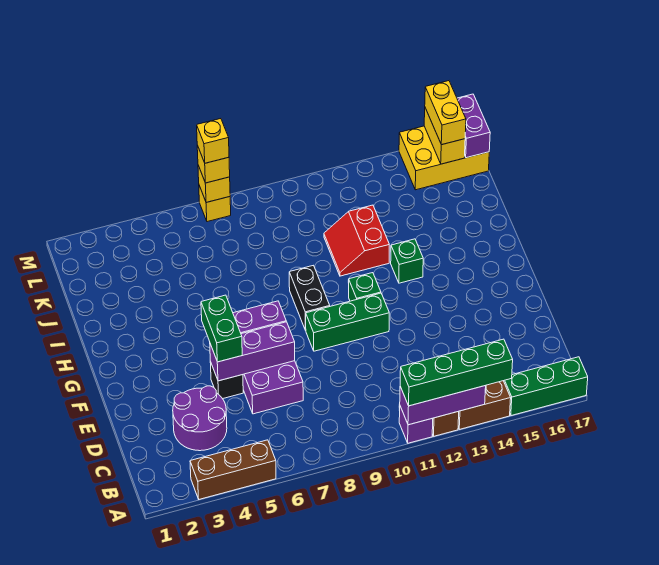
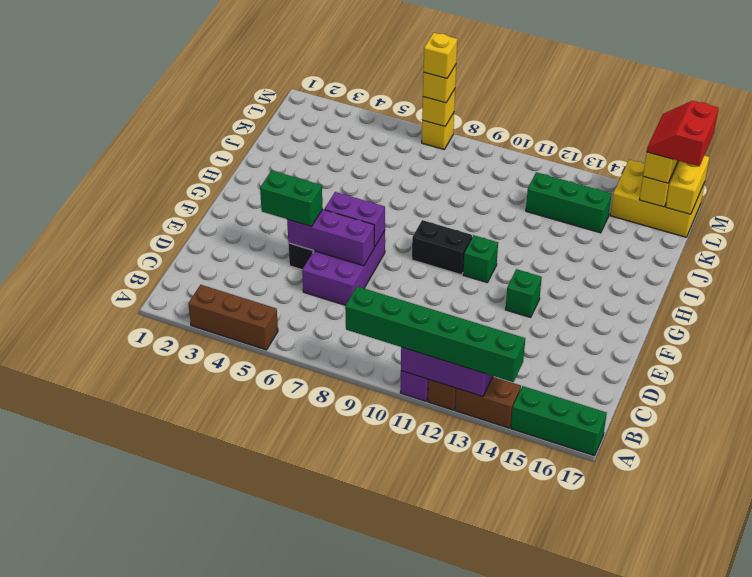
green brick A11:A14 level 3 -> green brick A9:A14 level 3
purple round brick C3:D4 level 1 -> none
green brick E5:F5 level 3 -> green brick E4:E5 level 3
green brick F9:F11 level 1 -> green brick K12:K14 level 1
black brick G9:H9 level 1 -> black brick G9:G10 level 1
green brick H13 level 1 -> green brick F13 level 1
red slope I11:J12 level 1 top 12 -> red slope L16:M17 level 4 top 17
purple brick L17:M17 level 2 -> yellow brick L17:M17 level 2

